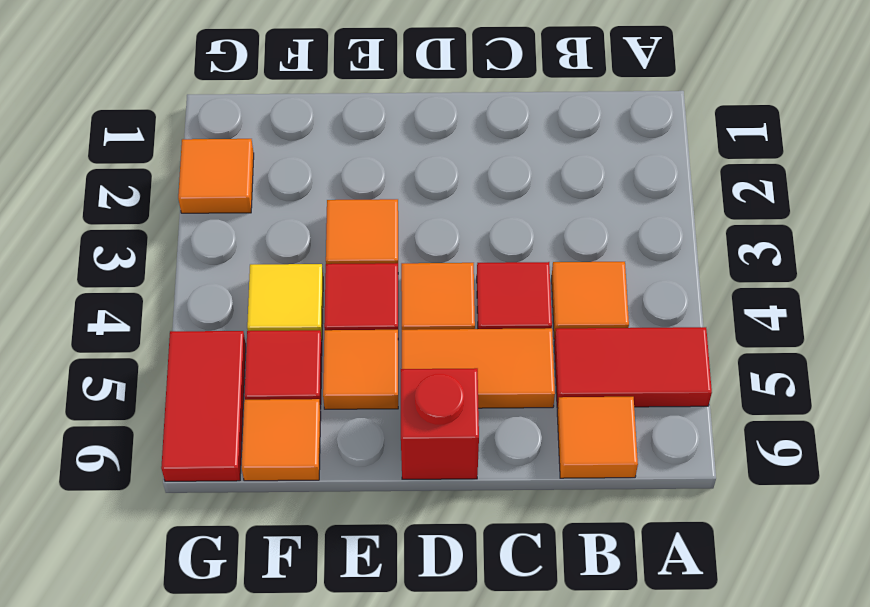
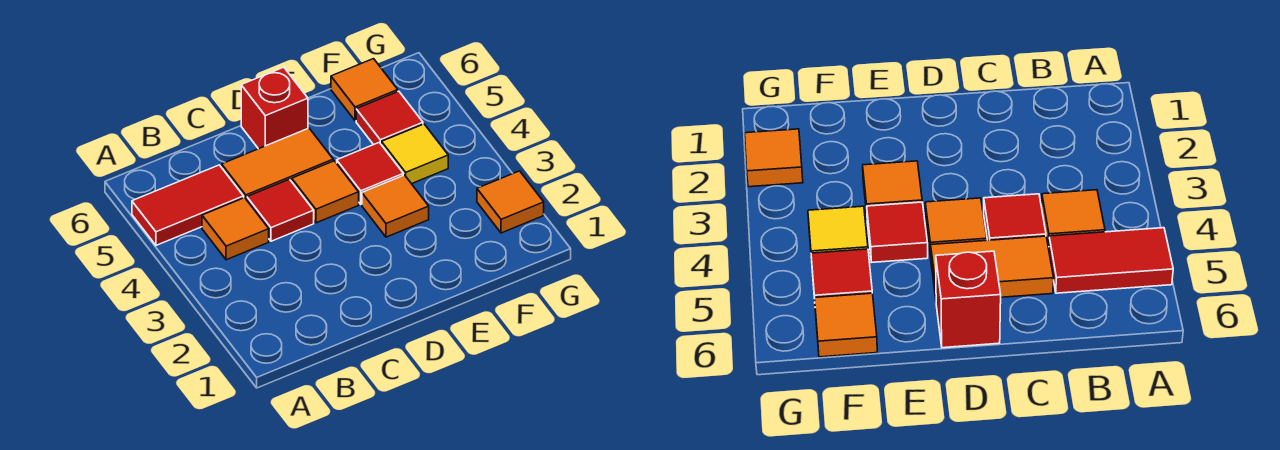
orange tile B6 level 1 -> none
orange tile E5 level 1 -> none
red tile G5:G6 level 1 -> none

